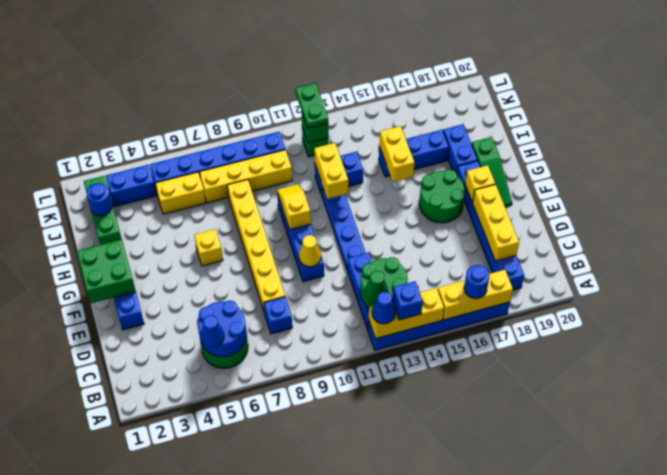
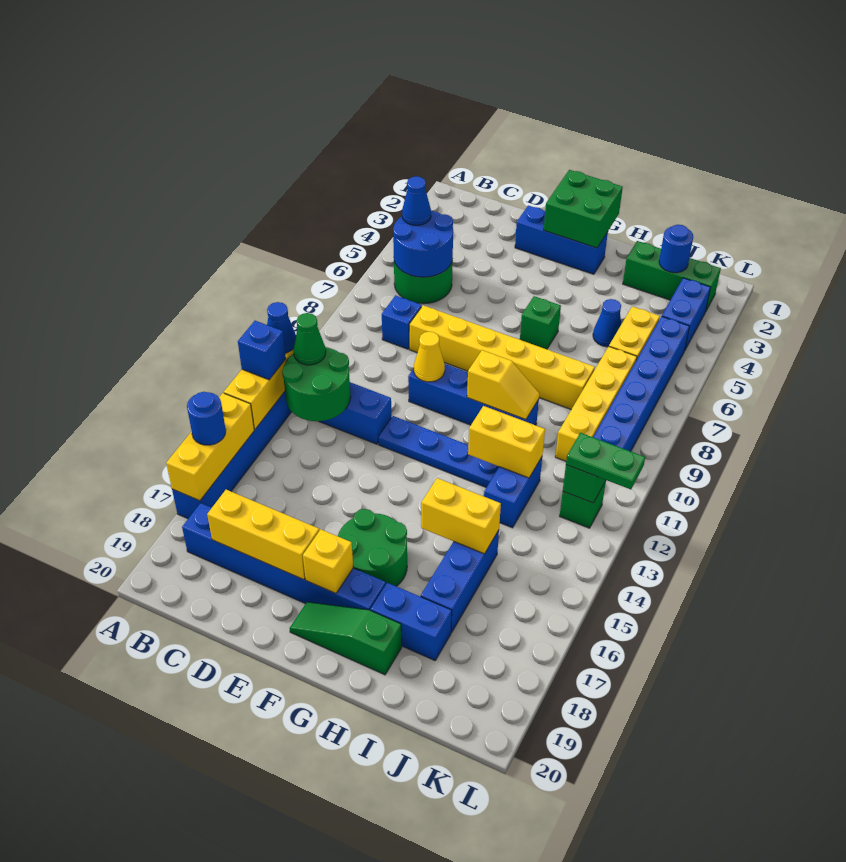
yellow brick G6 level 1 -> green brick G6 level 1
none -> blue cone I5 level 1

